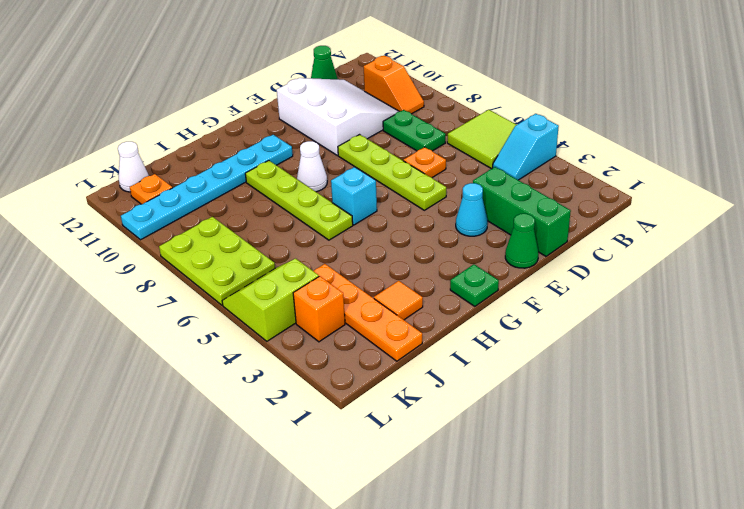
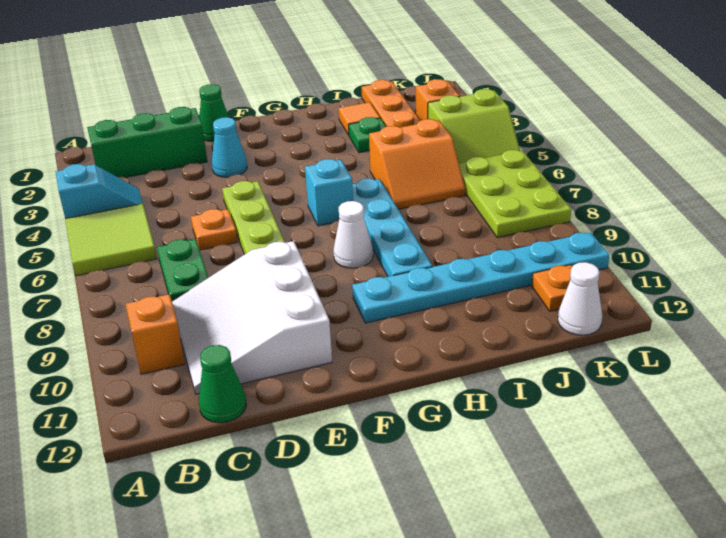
green brick D1:D3 level 1 -> green brick B2:D2 level 1
green plate G1 level 1 -> green plate I3 level 1
lime plate H6:H9 level 1 -> cyan plate H6:H9 level 1
none -> orange slope I5:J6 level 1 top 5

